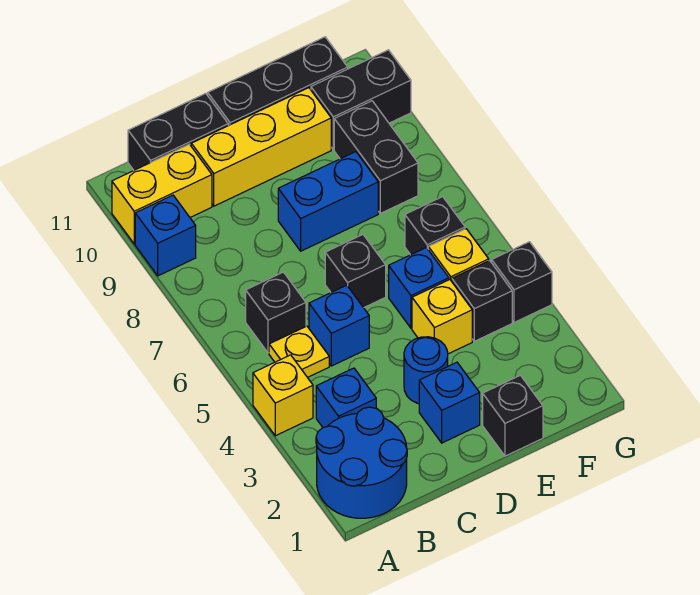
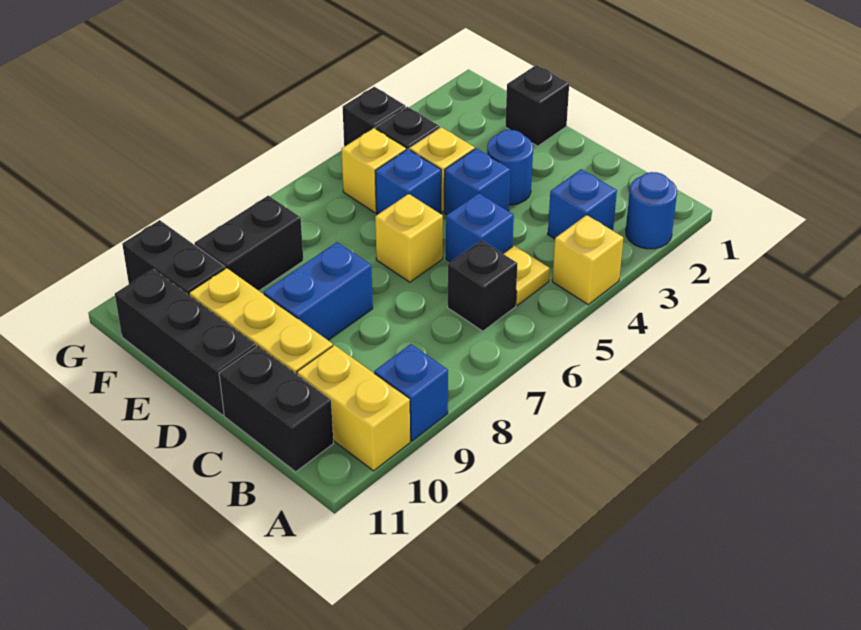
blue round brick A1:B2 level 1 -> blue round brick A2 level 1
blue brick D2 level 1 -> blue brick D4 level 1
black brick D6 level 1 -> yellow brick D6 level 1
blue brick D8:E8 level 1 -> blue brick D8:D9 level 1
black brick F6 level 1 -> none

